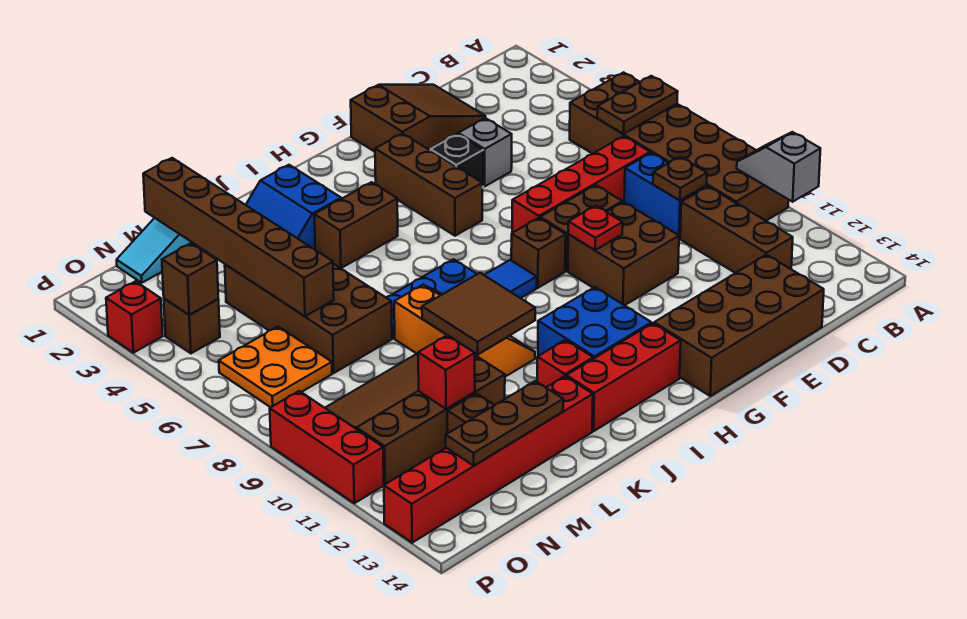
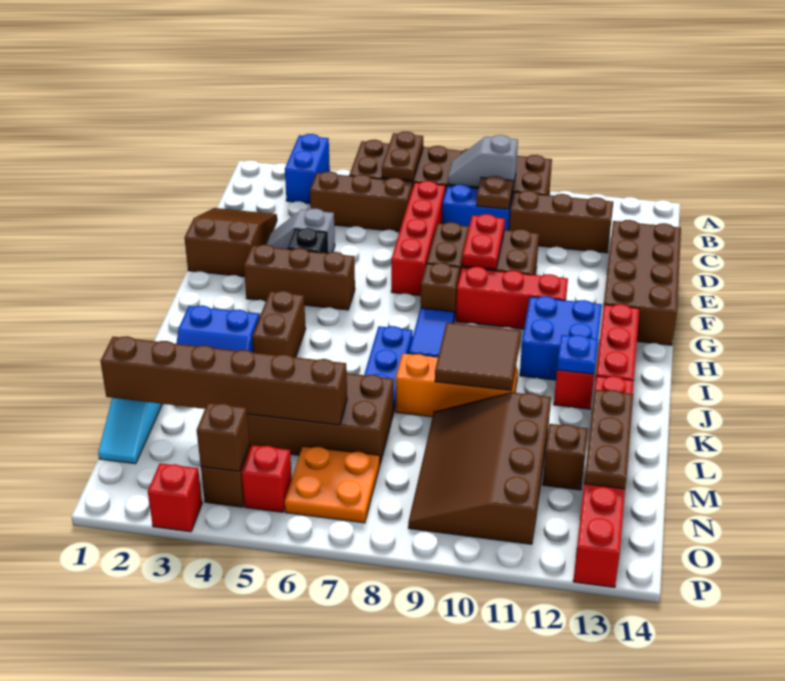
none -> blue brick A3:B3 level 1
grey slope A10:A11 level 2 top 11 -> grey slope B8:B9 level 2 top 9
none -> brown brick C4:C6 level 1
red plate F9 level 2 -> red plate E9:F9 level 2
none -> blue plate J12 level 2
red brick M11 level 2 -> red brick O5 level 1
red brick P9:P11 level 1 -> red brick G9:G11 level 1

